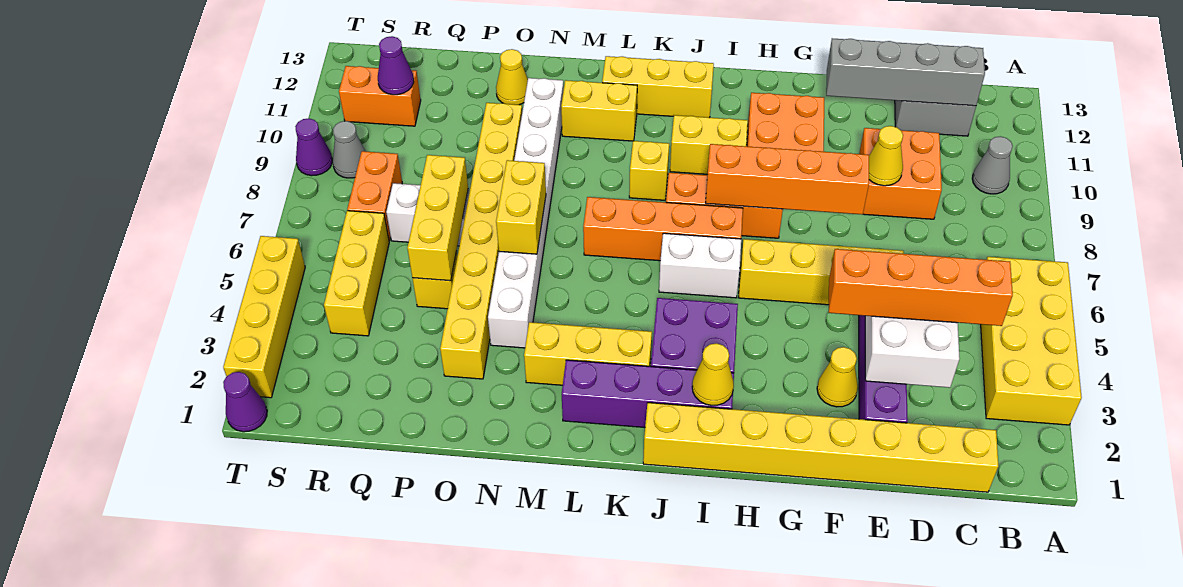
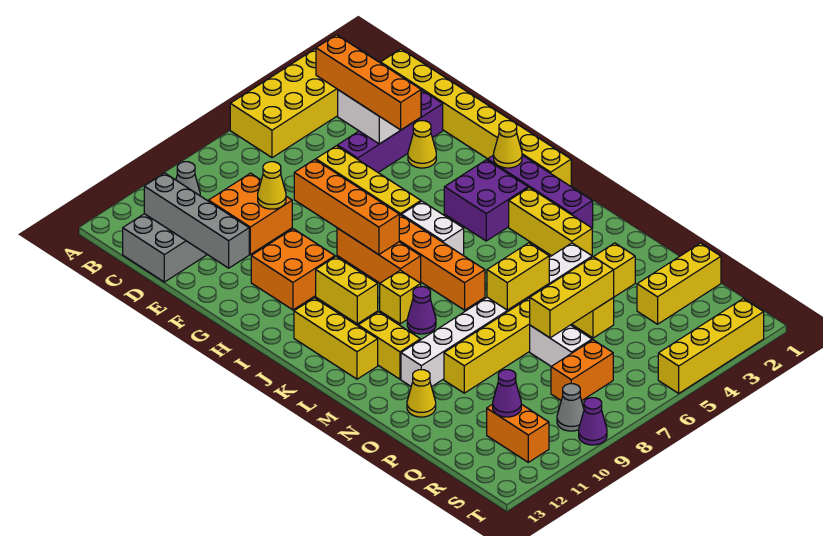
yellow brick R4:R6 level 1 -> yellow brick Q1:Q3 level 1
purple cone T1 level 1 -> purple cone L9 level 1

